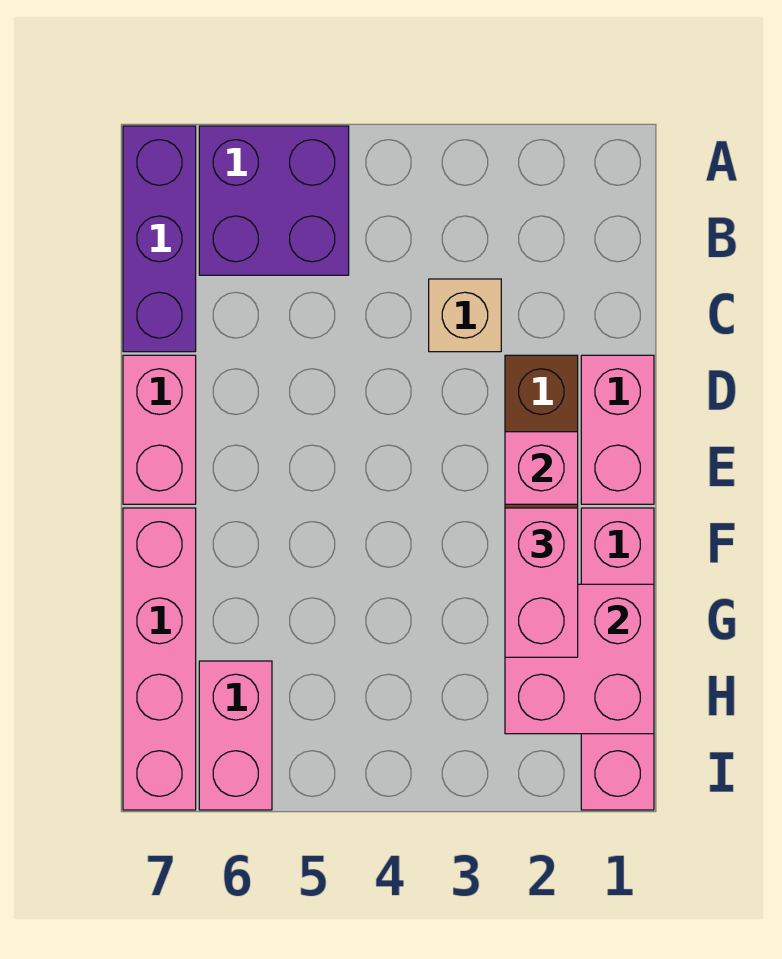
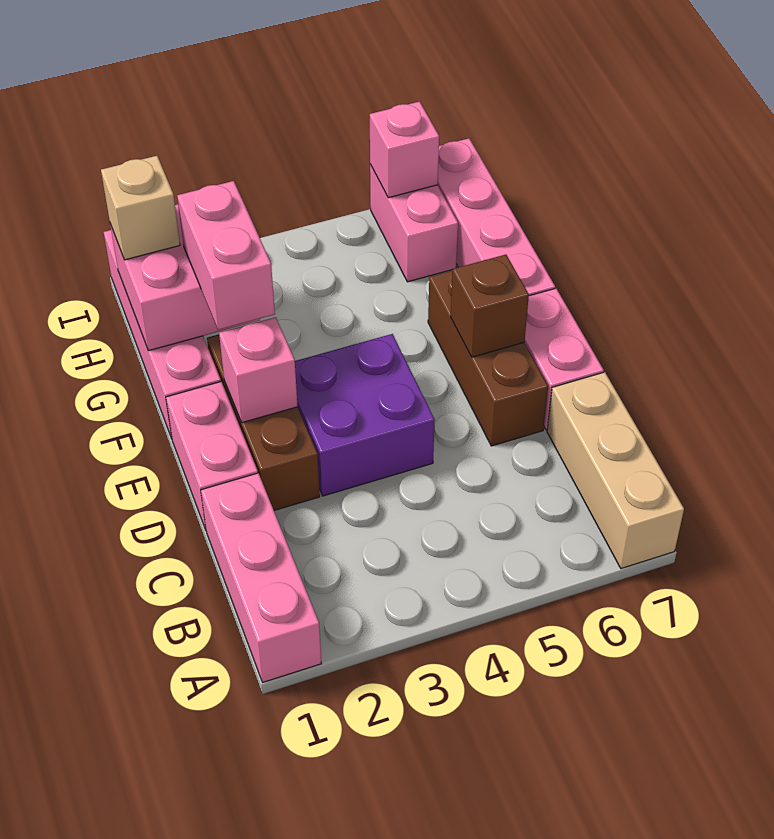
none -> pink brick A1:C1 level 1
purple brick A5:B6 level 1 -> purple brick D3:E4 level 1
purple brick A7:C7 level 1 -> tan brick A7:C7 level 1
tan brick C3 level 1 -> tan brick H1 level 3
none -> brown brick D6:F6 level 1
none -> brown brick E6 level 2
none -> pink brick I6 level 2

